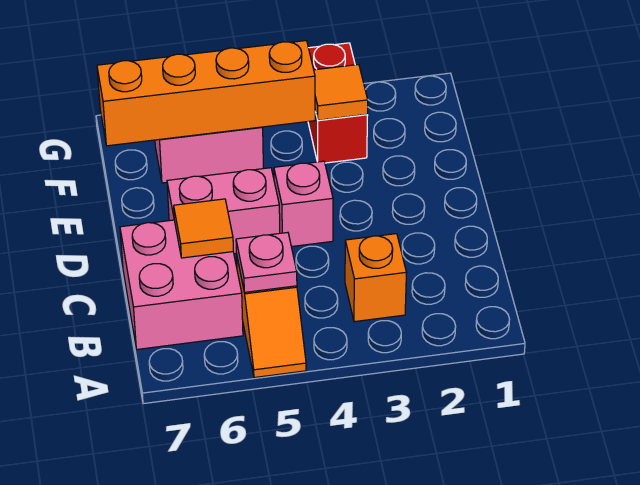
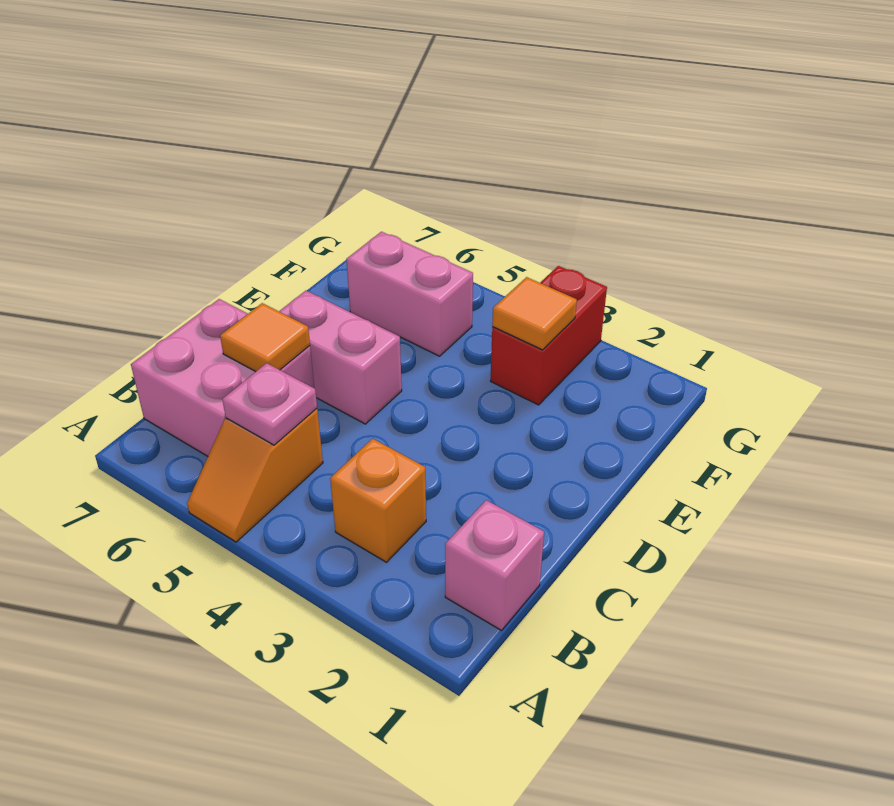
pink brick D4 level 1 -> pink brick B1 level 1
orange brick F4:F7 level 2 -> none

